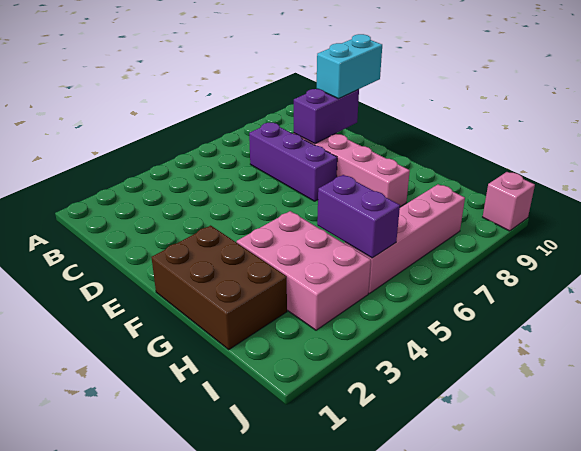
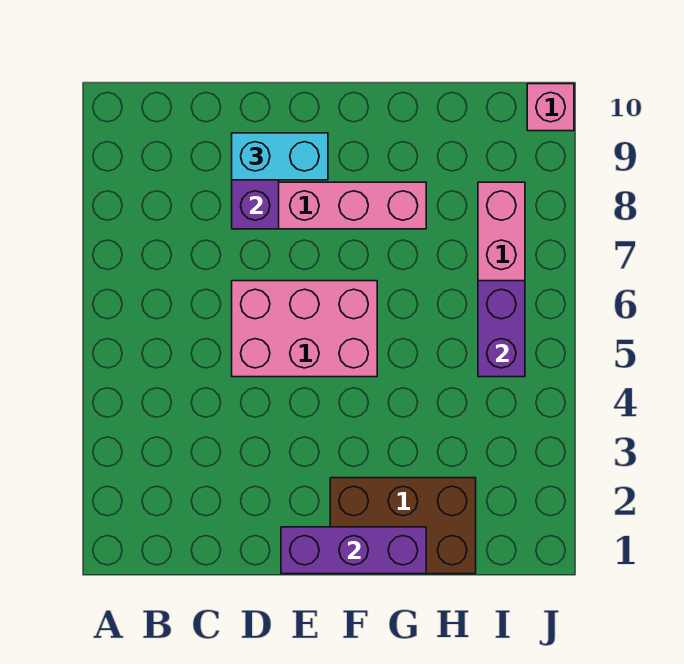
purple brick C7:E7 level 1 -> purple brick E1:G1 level 2
cyan brick D9:D10 level 3 -> cyan brick D9:E9 level 3
pink brick G3:I4 level 1 -> pink brick D5:F6 level 1
purple brick H5:I5 level 2 -> purple brick I5:I6 level 2

